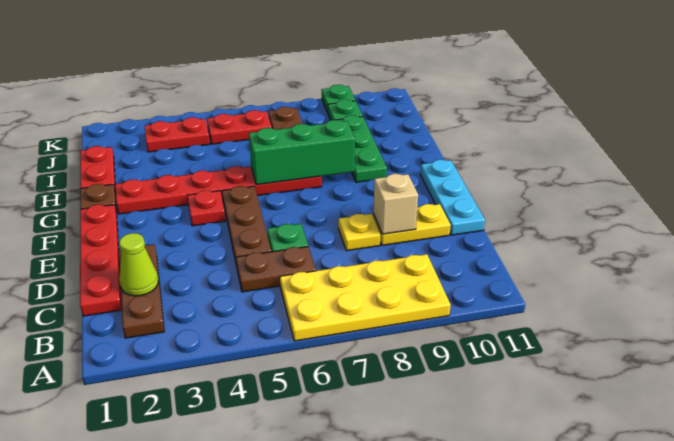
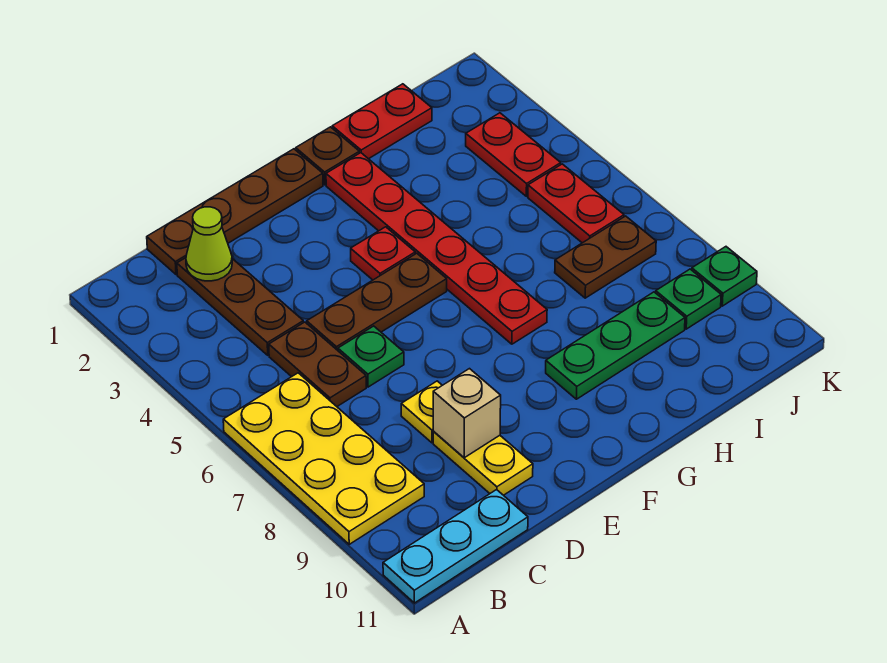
brown plate B2:D2 level 1 -> brown plate C2:C4 level 1
red plate C1:F1 level 1 -> brown plate C1:F1 level 1
cyan plate D11:F11 level 1 -> cyan plate A11:C11 level 1
green brick G6:G8 level 2 -> none

